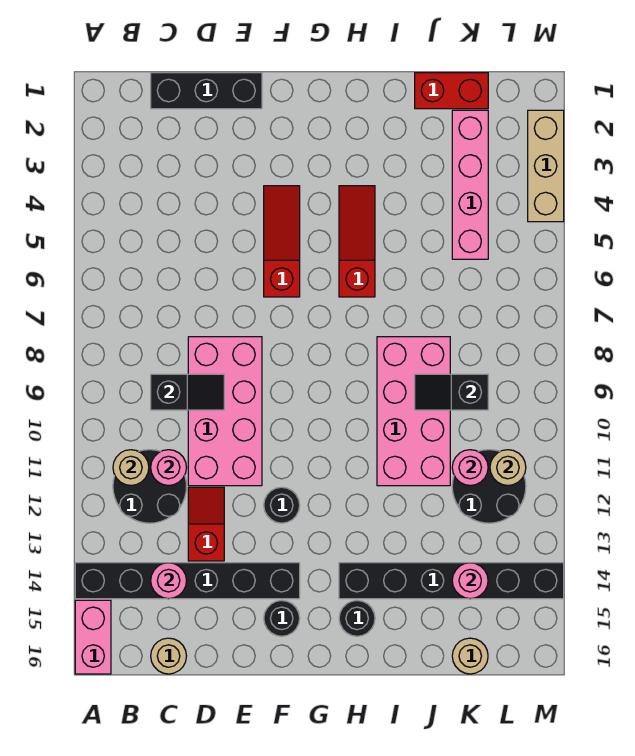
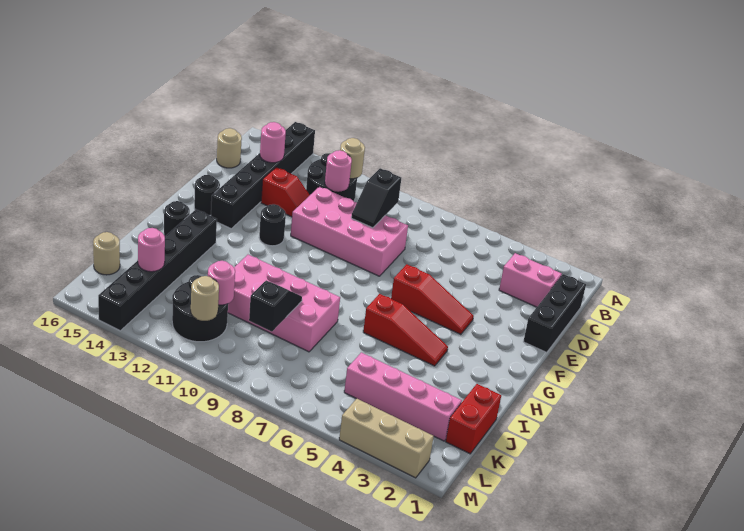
pink brick A15:A16 level 1 -> pink brick C2:C3 level 1

